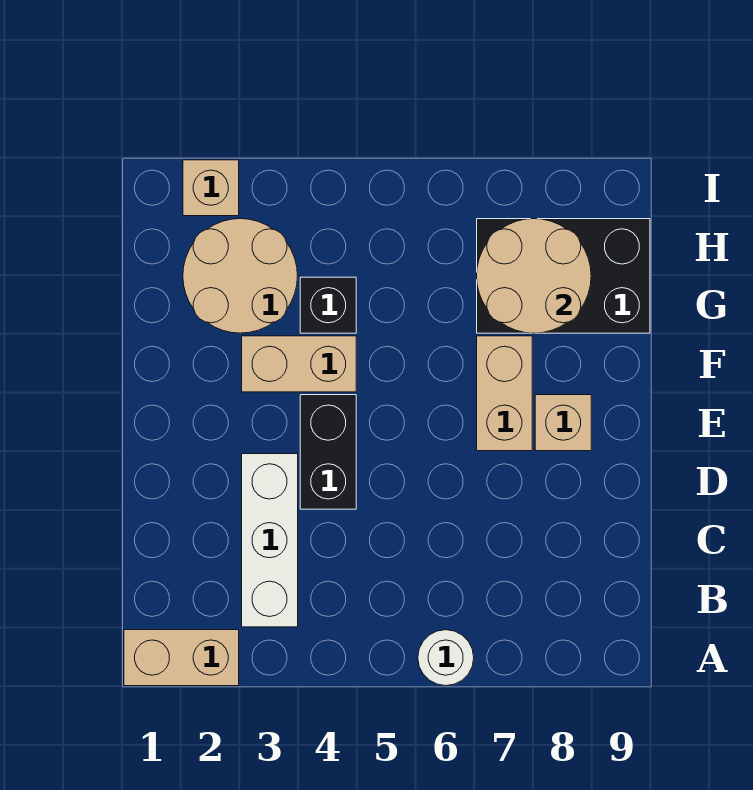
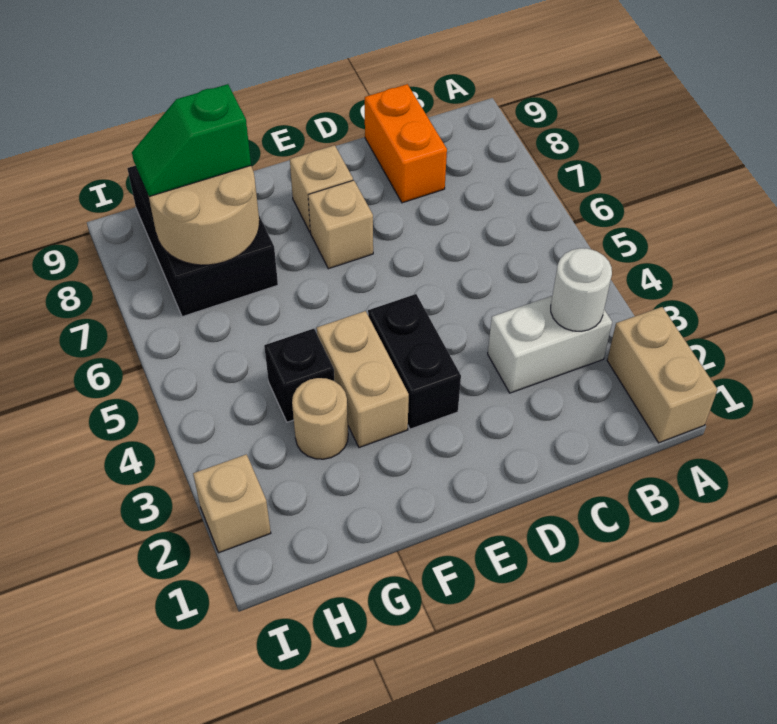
white round brick A6 level 1 -> white round brick B3 level 2
white brick B3:D3 level 1 -> white brick B3:C3 level 1
none -> orange brick C8:C9 level 1
black brick D4:E4 level 1 -> black brick E3:E4 level 1
tan brick E7:F7 level 1 -> tan brick E7 level 1
tan round brick G2:H3 level 1 -> tan round brick G3 level 1
none -> green slope G8:H8 level 3 top G

